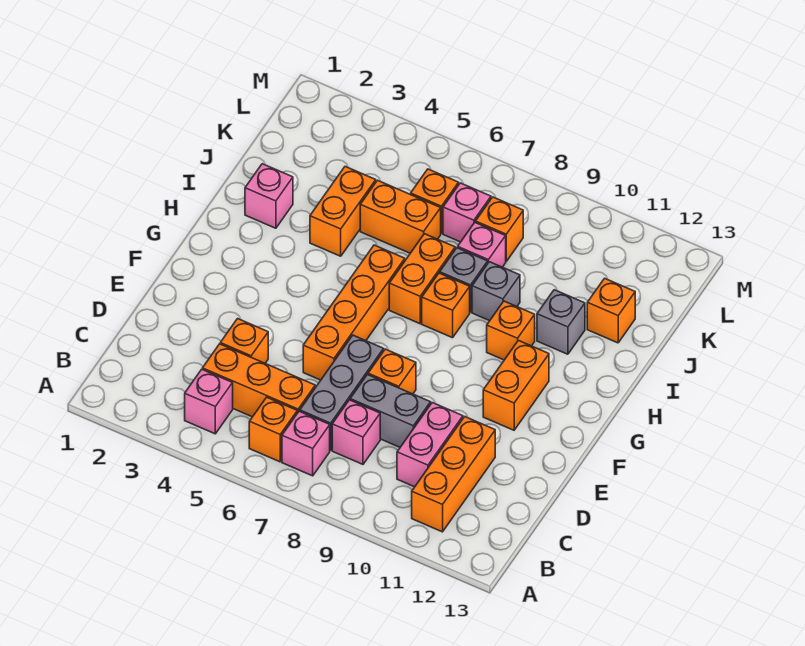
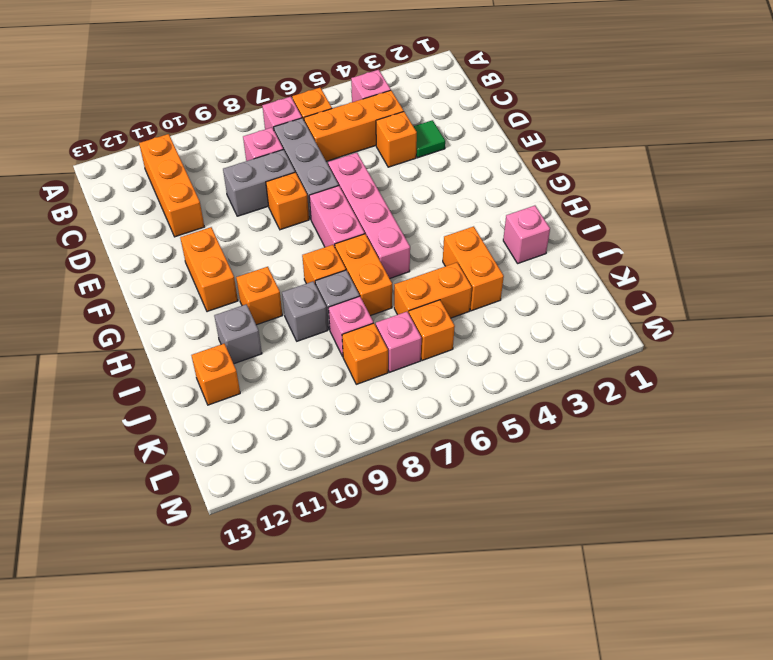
pink brick C10:D10 level 1 -> pink brick F7:G7 level 1
none -> green tile D3 level 1
orange brick E6:H6 level 1 -> pink brick E6:H6 level 1

